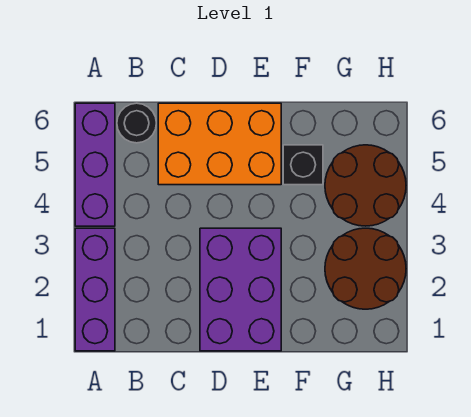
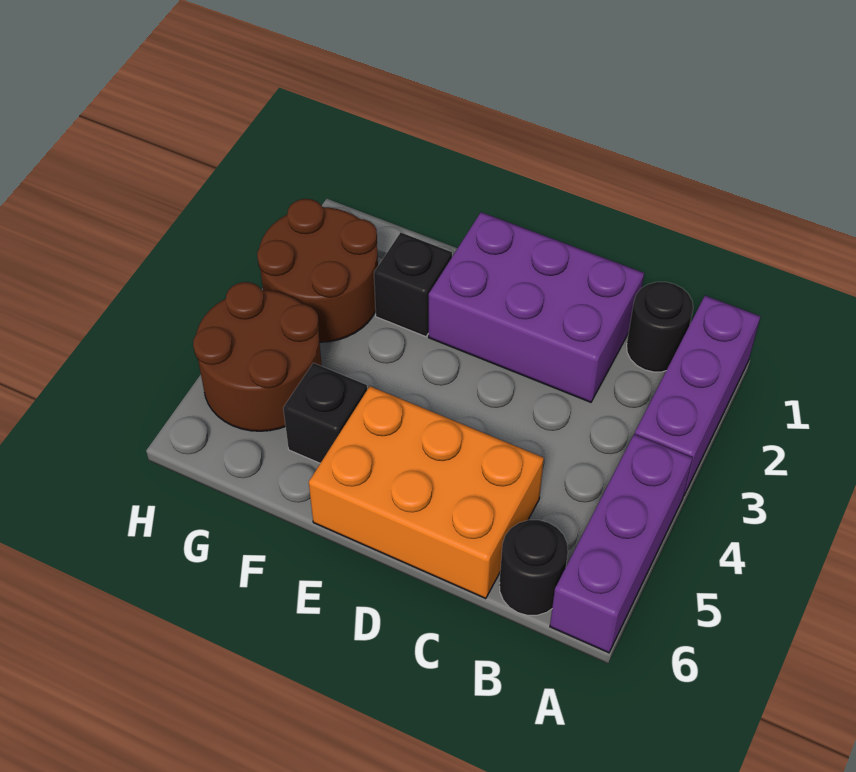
none -> black round brick B1 level 1
purple brick D1:E3 level 1 -> purple brick C1:E2 level 1
none -> black brick F2 level 1

